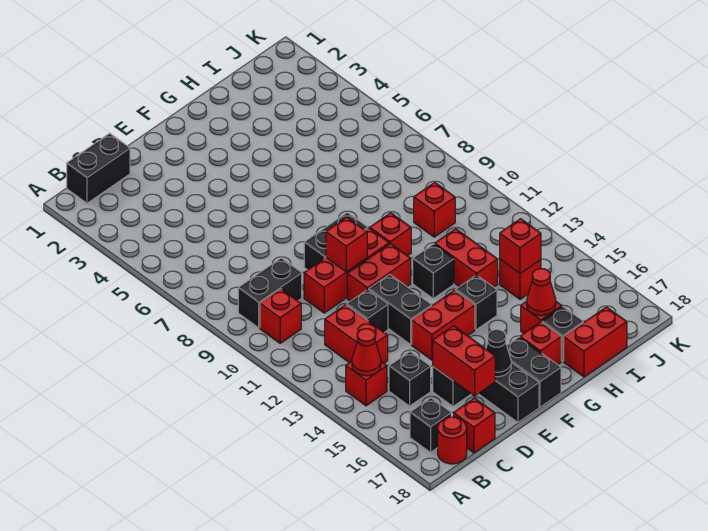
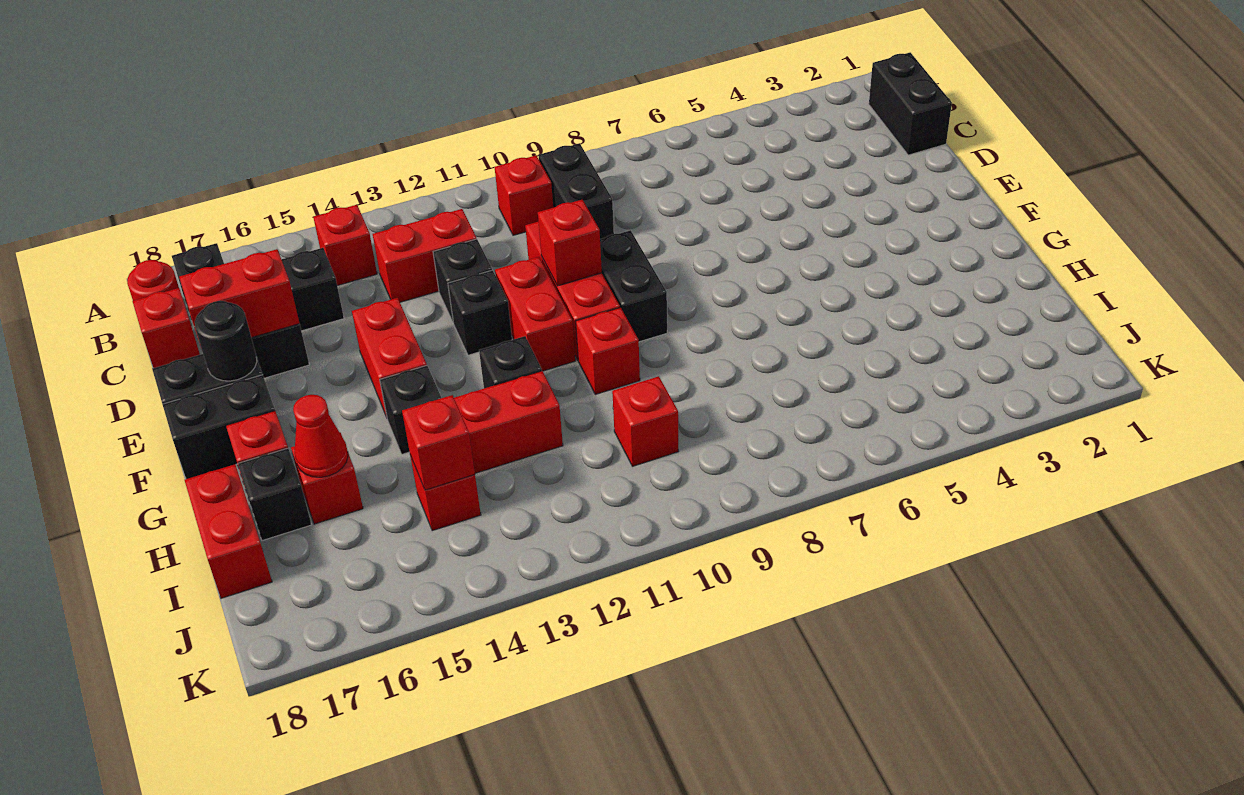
red cone B14 level 2 -> none
black brick E12:E13 level 1 -> black brick E12 level 1
black cone E17 level 2 -> black round brick E17 level 2

